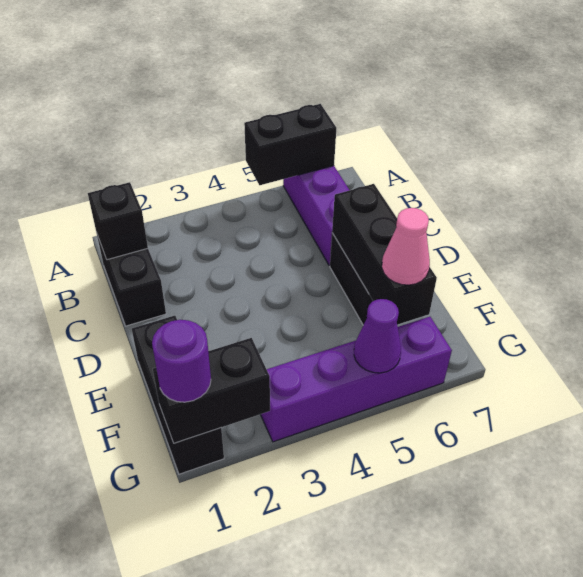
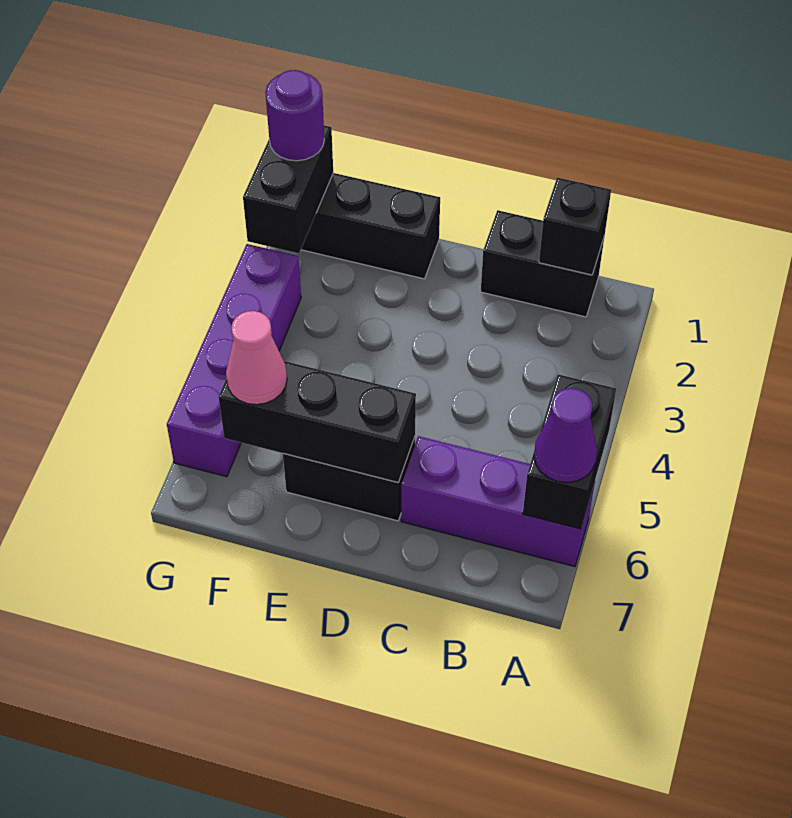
purple cone G5 level 2 -> purple cone A6 level 3

